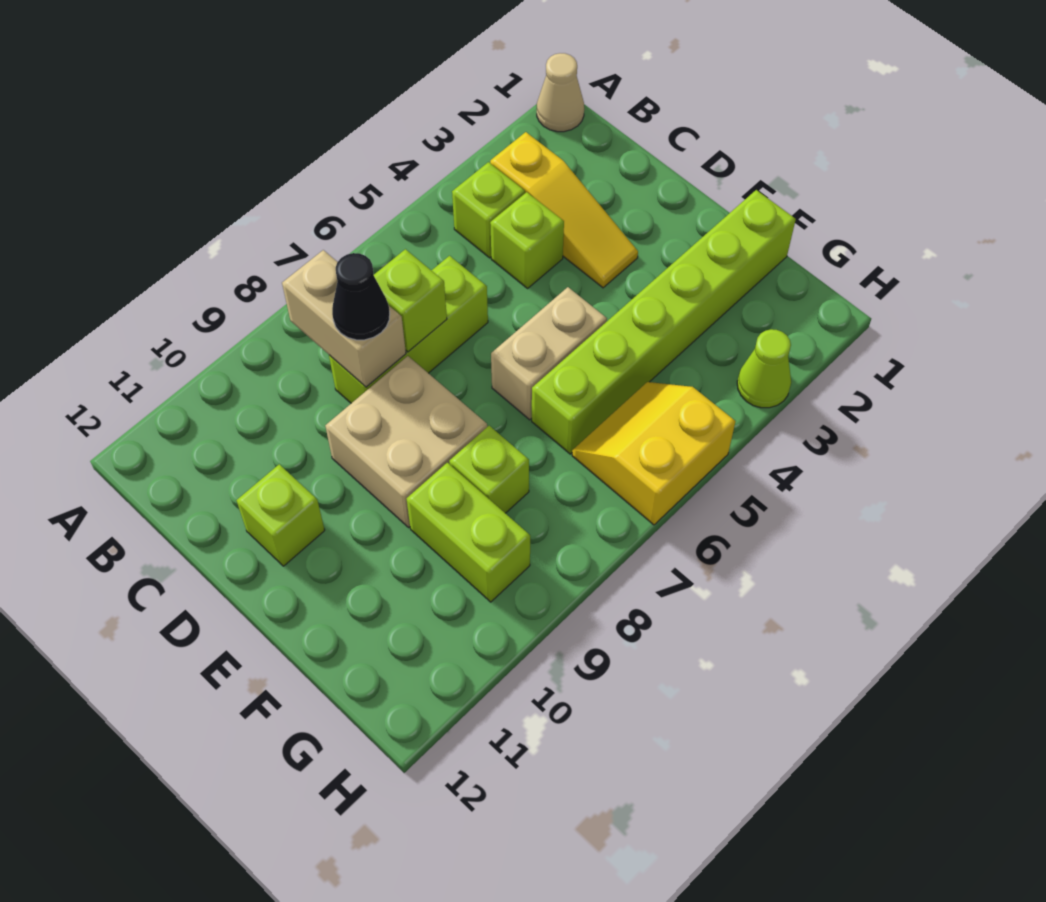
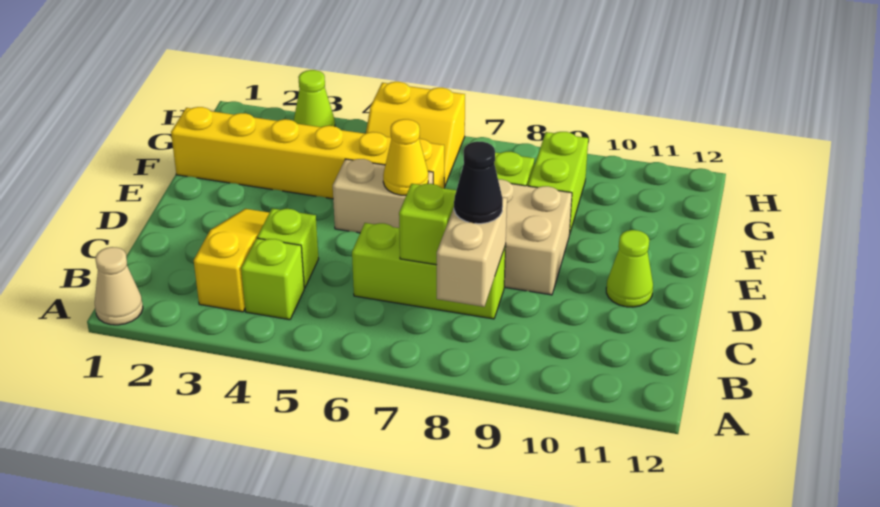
lime brick D11 level 1 -> lime cone D11 level 1
none -> yellow cone E6 level 2
lime brick F1:F6 level 1 -> yellow brick F1:F6 level 1

